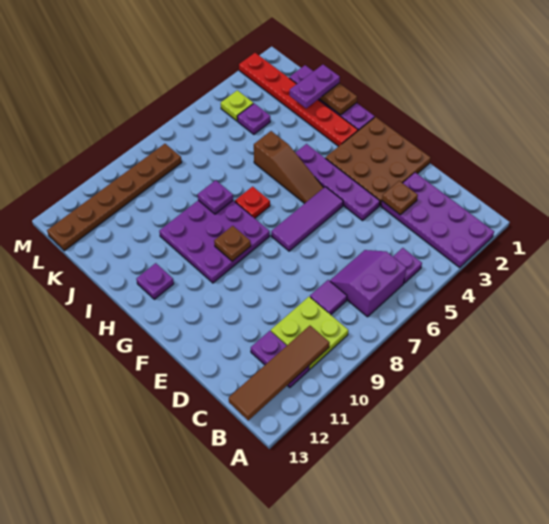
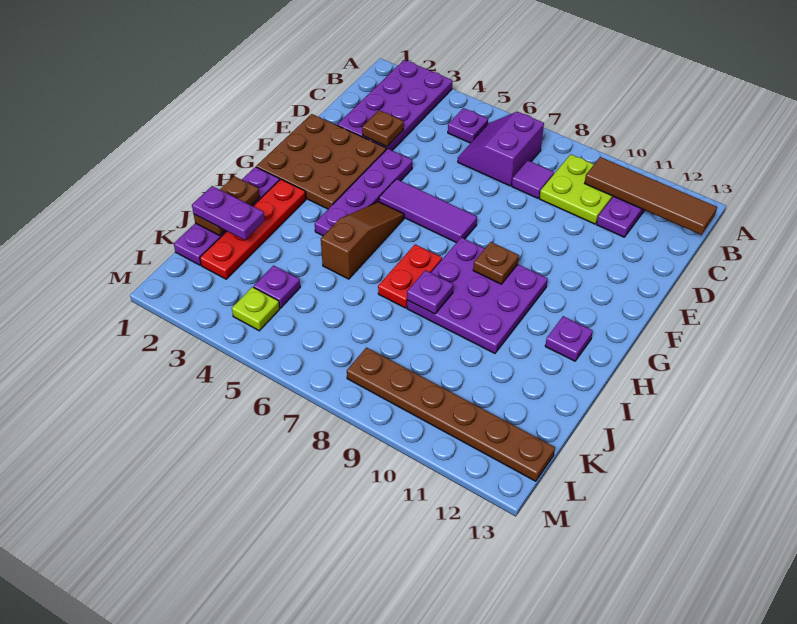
purple slope B6:C7 level 1 top B -> purple slope B6:C7 level 1 top 7
red plate H2:M2 level 1 -> red plate H2:K2 level 1
red plate H7 level 1 -> red plate H7:I7 level 1

